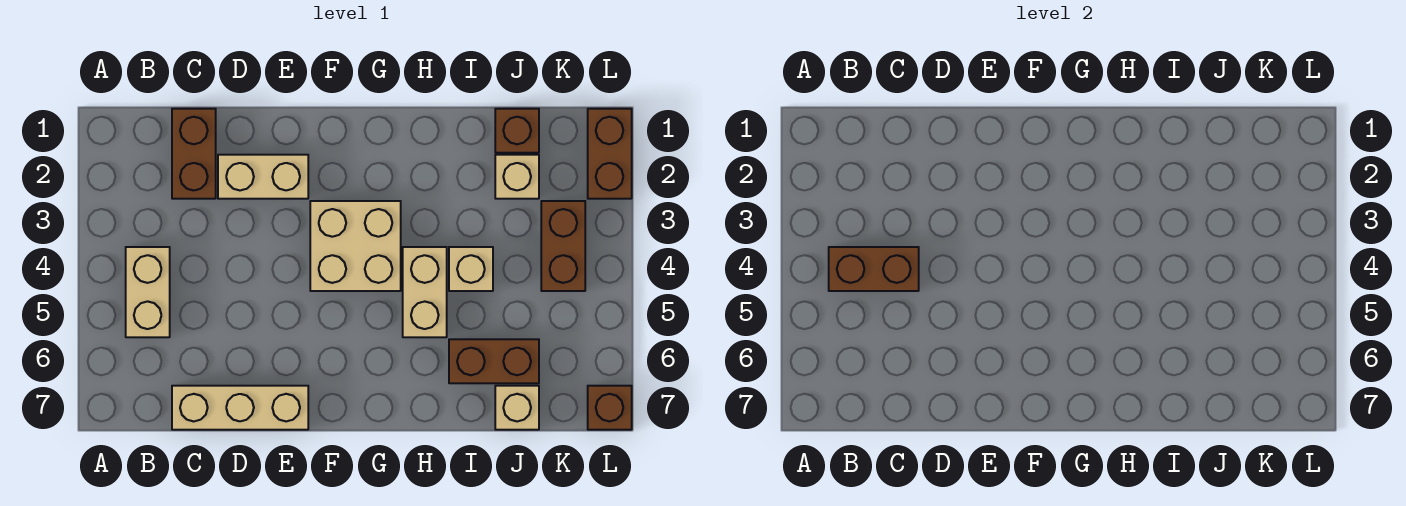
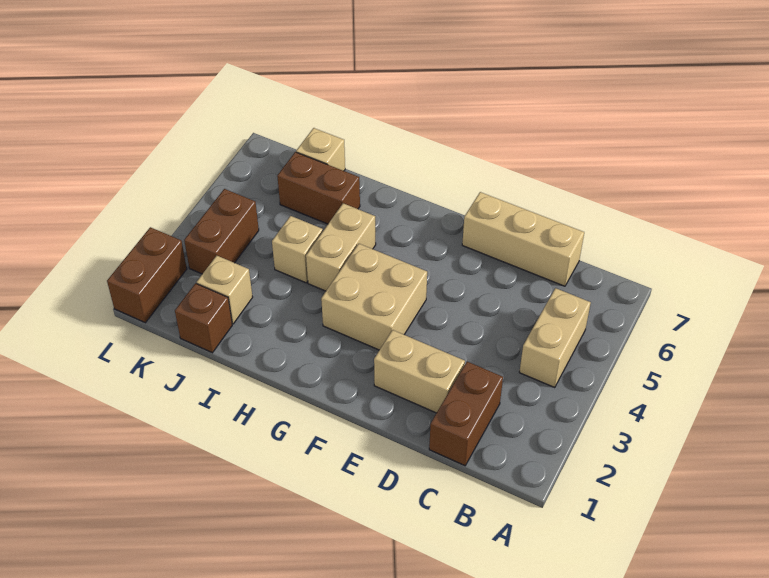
brown brick B4:C4 level 2 -> none
brown brick L7 level 1 -> none

